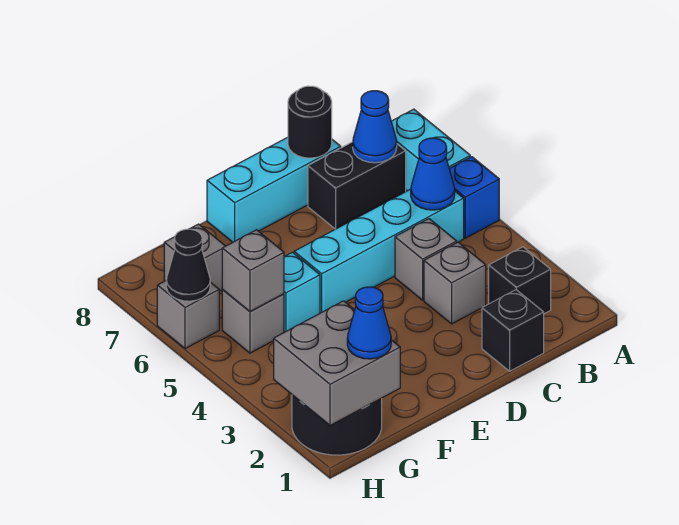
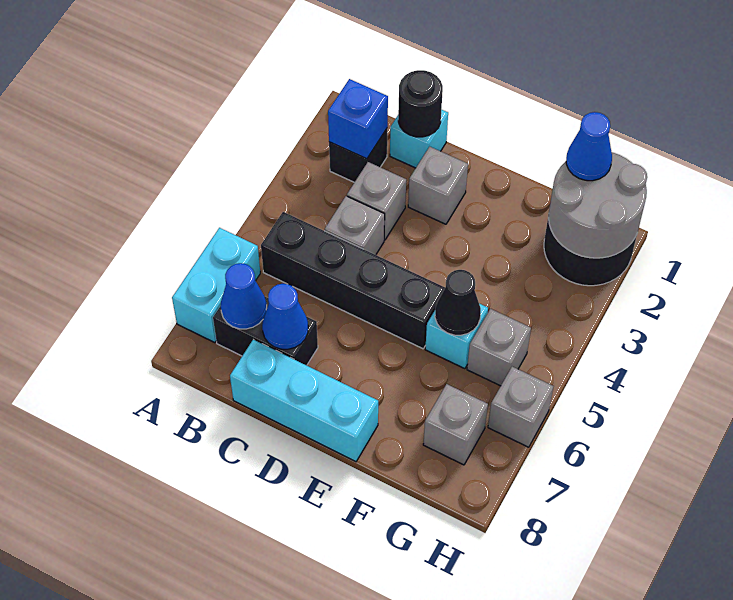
blue brick A5 level 1 -> blue brick B2 level 2
cyan brick B5:E5 level 1 -> black brick B5:E5 level 1
blue cone B5 level 2 -> blue cone C7 level 2
black brick C1 level 1 -> cyan brick C1 level 1
black round brick C8 level 2 -> black round brick C1 level 2
grey brick G1:H2 level 2 -> grey round brick G1:H2 level 2
grey brick G5 level 2 -> grey brick D2 level 1
black cone H6 level 2 -> black cone F5 level 2

